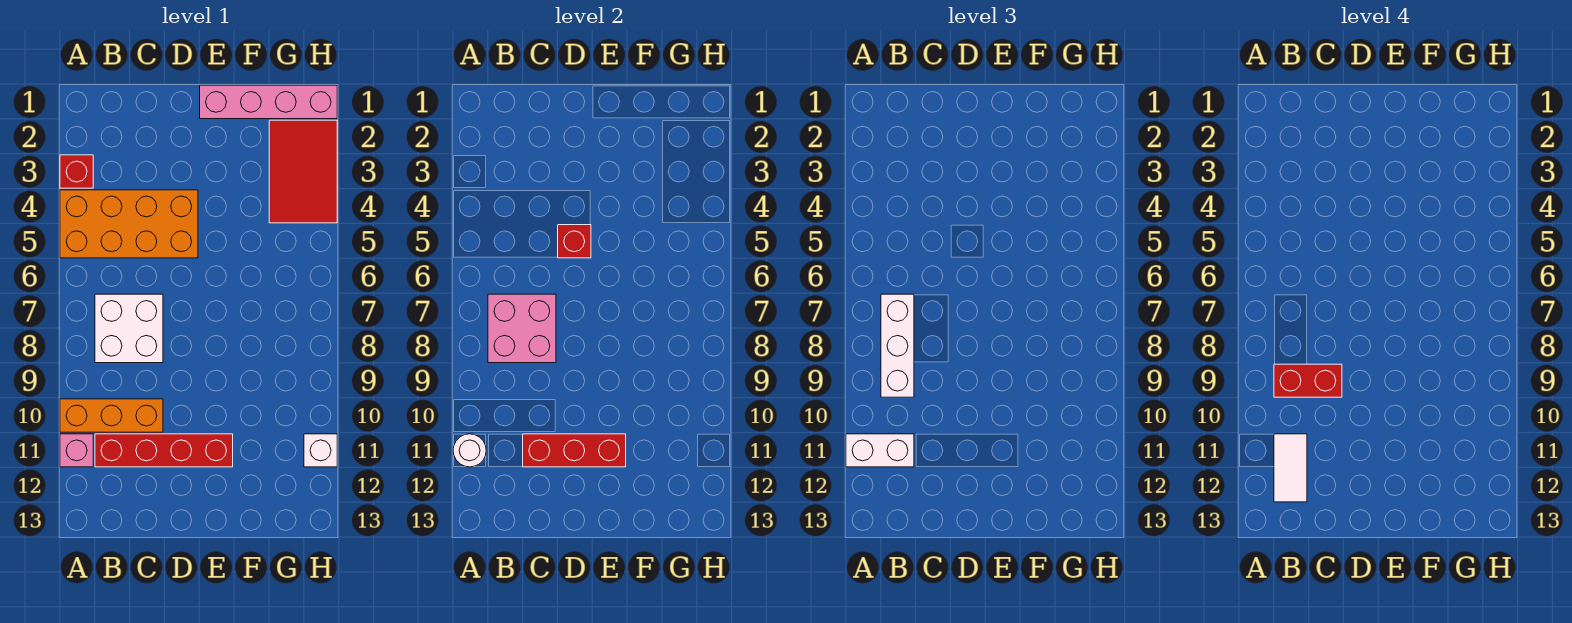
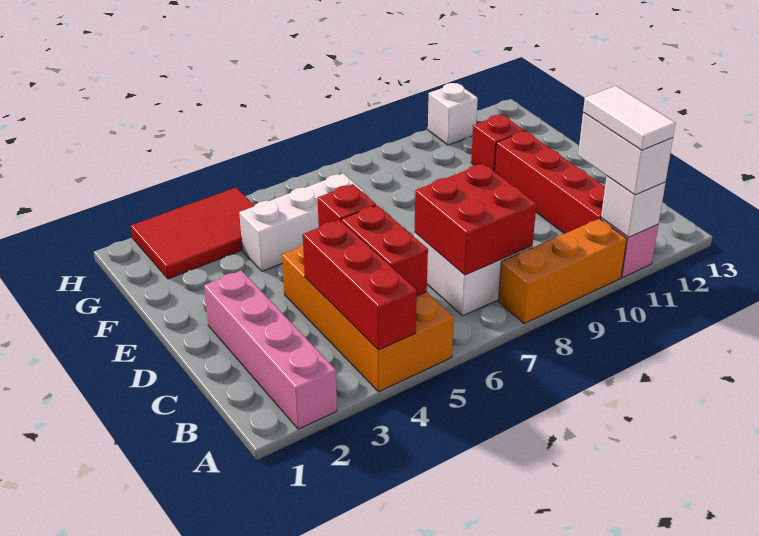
red brick A3 level 1 -> red brick F11 level 1
orange brick A10:C10 level 1 -> orange brick A8:A10 level 1
white round brick A11 level 2 -> white brick A11 level 2
pink brick B7:C8 level 2 -> red brick B7:C8 level 2
white brick B7:B9 level 3 -> white brick F4:F6 level 1
red brick B9:C9 level 4 -> red brick B5:C5 level 2
white tile B11:B12 level 4 -> white tile A11:B11 level 4
red brick C11:E11 level 2 -> red brick A4:C4 level 2
pink brick E1:H1 level 1 -> pink brick A2:D2 level 1

